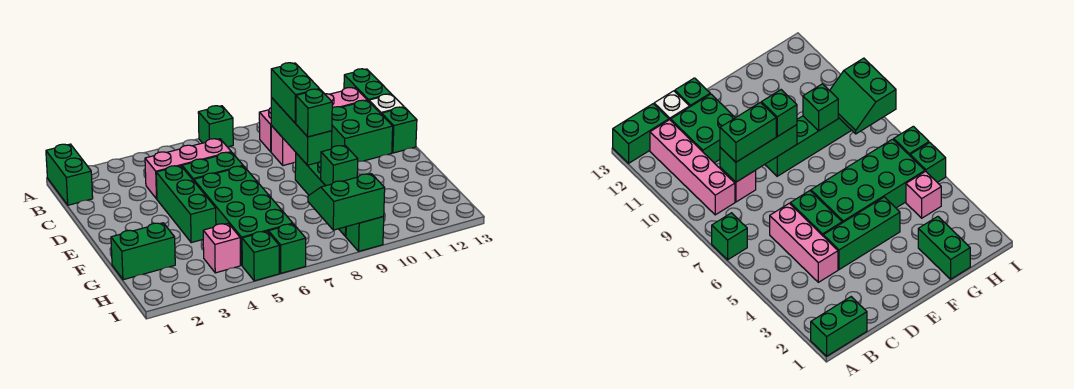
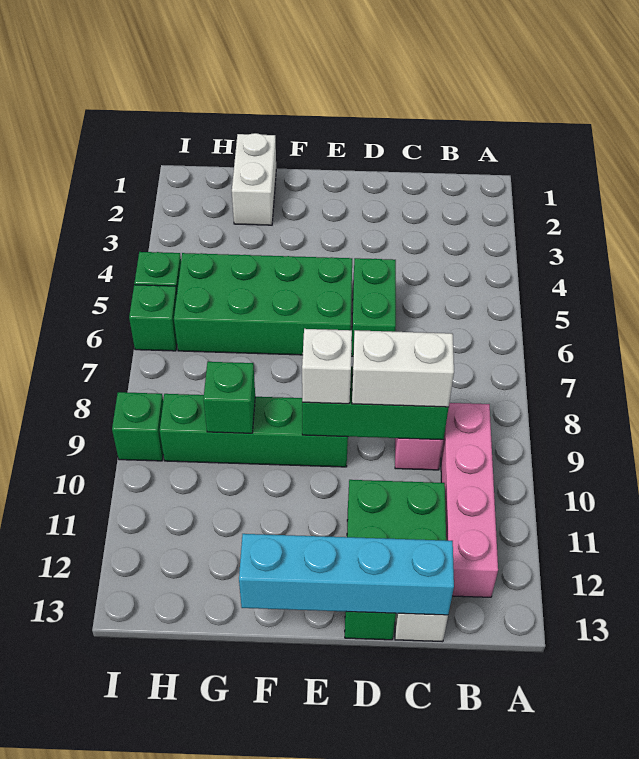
green brick A1:B1 level 1 -> none
green brick A7 level 1 -> none
green brick A13:B13 level 1 -> none
pink brick C4:C6 level 1 -> none
green brick C9:D9 level 3 -> white brick C9:D9 level 3
none -> cyan brick C13:F13 level 2
green brick D4:F4 level 1 -> none
green brick E9 level 3 -> white brick E9 level 3
green brick G1:G2 level 1 -> white brick G1:G2 level 1
pink brick H4 level 1 -> none
green slope H8:I9 level 2 top I -> none

